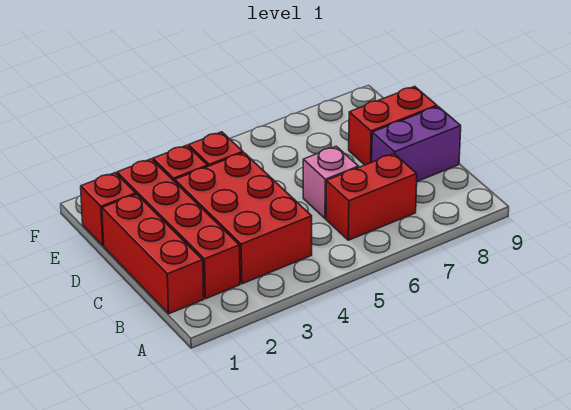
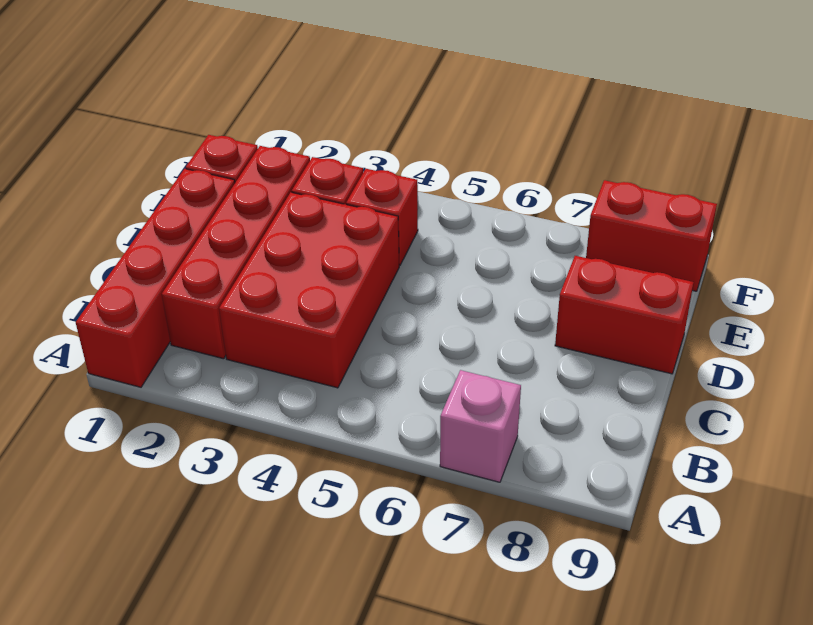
red brick B1:D1 level 1 -> red brick A1:D1 level 1
red brick B6:B7 level 1 -> red brick F8:F9 level 1
pink brick C6 level 1 -> pink brick A7 level 1
purple brick C8:C9 level 1 -> none

